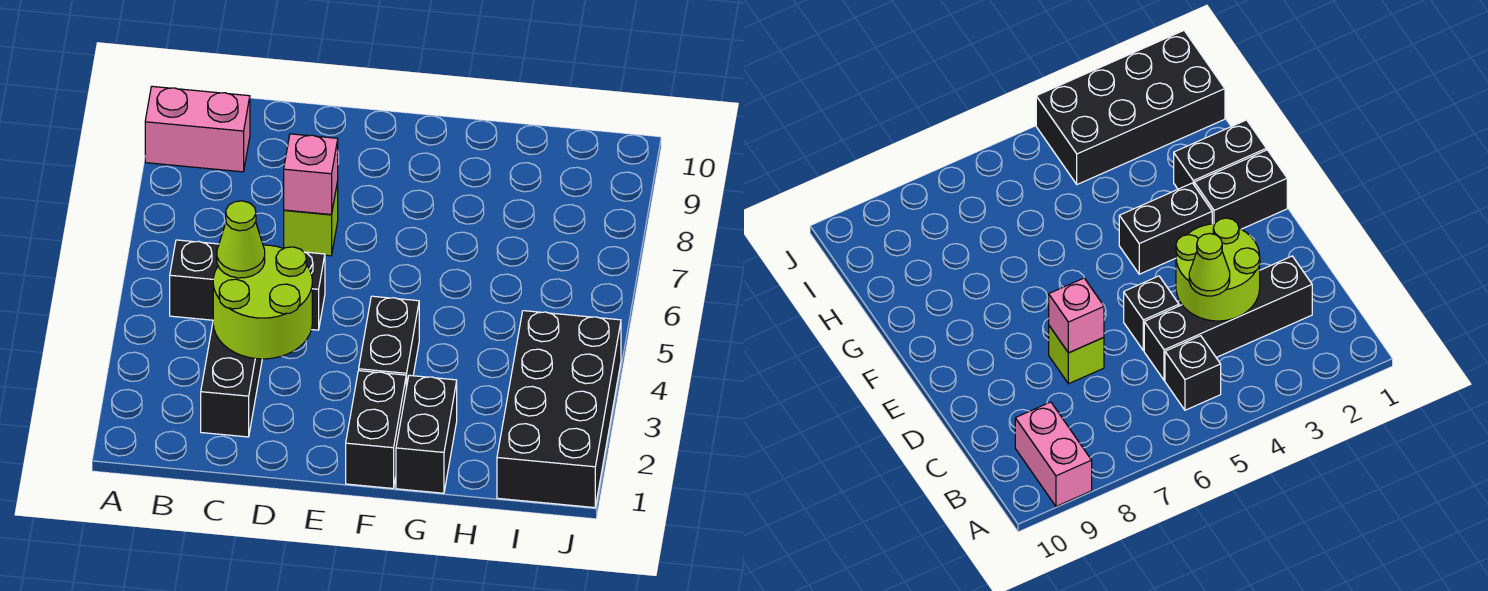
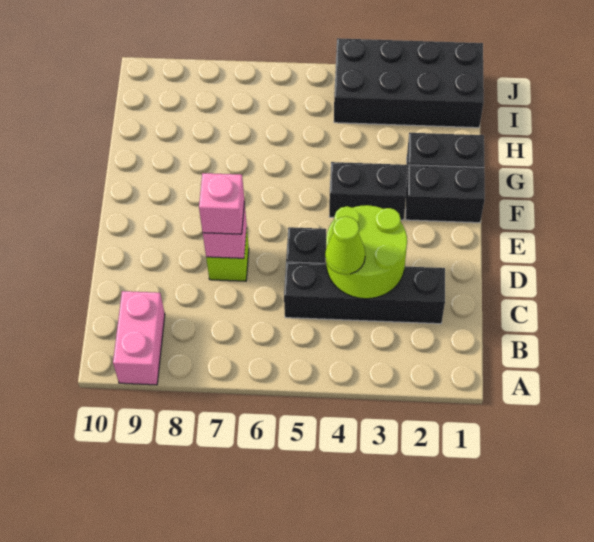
black brick B5 level 1 -> none
none -> pink brick D7 level 3

